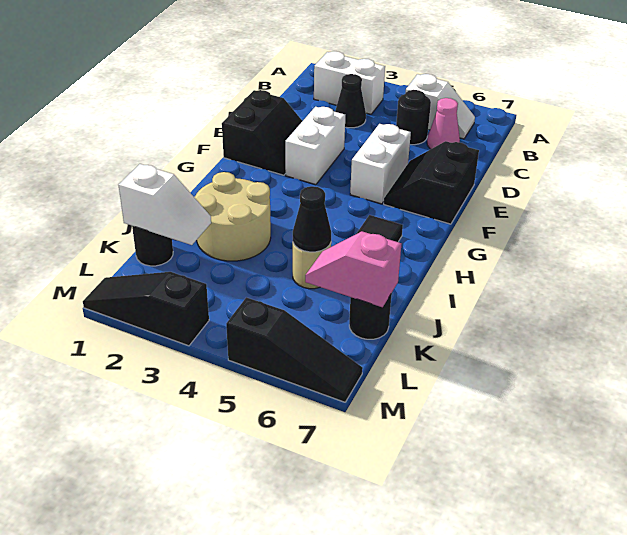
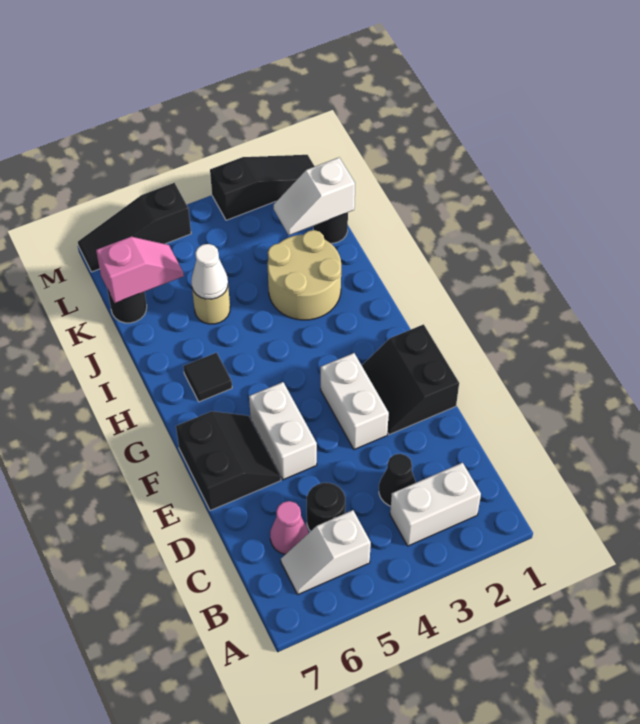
black cone J5 level 2 -> white cone J5 level 2

